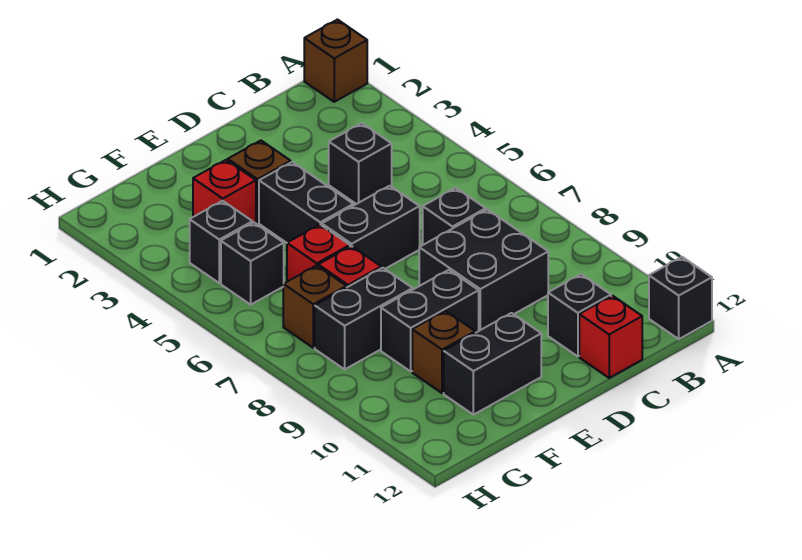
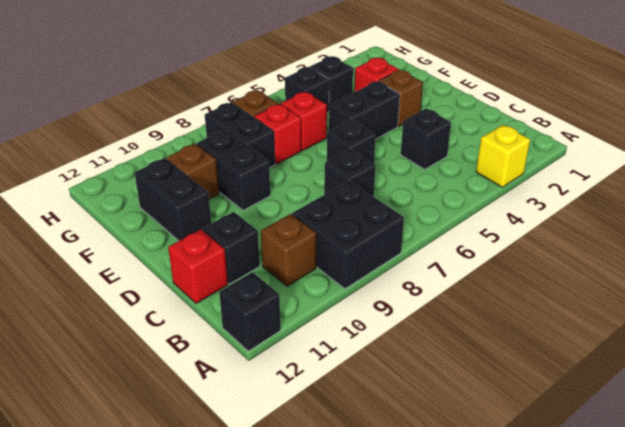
brown brick A1 level 1 -> brown brick B10 level 1
none -> yellow brick A3 level 1
black brick C8:D9 level 1 -> black brick A8:B9 level 1
black brick D6:E6 level 1 -> black brick D6 level 1

